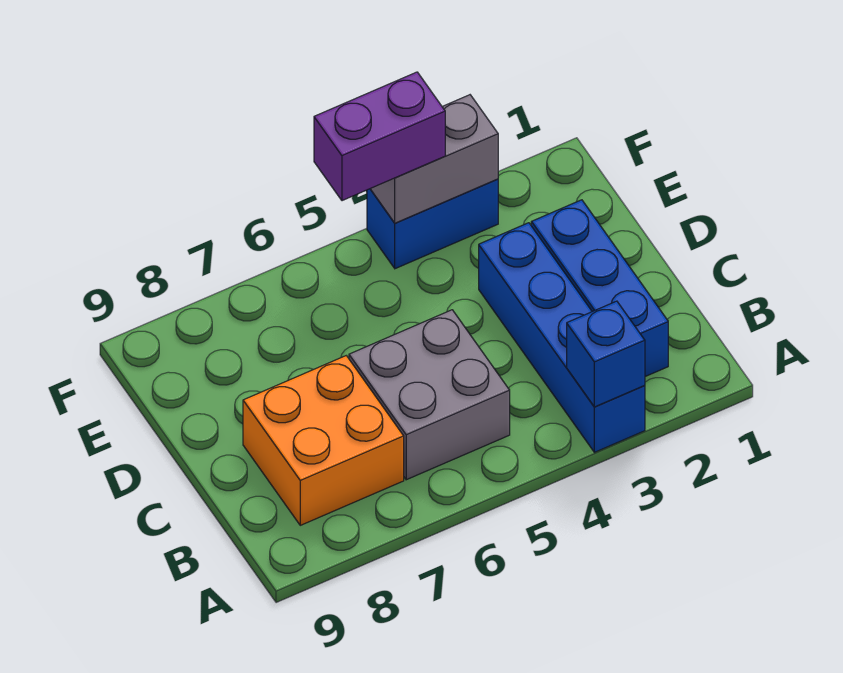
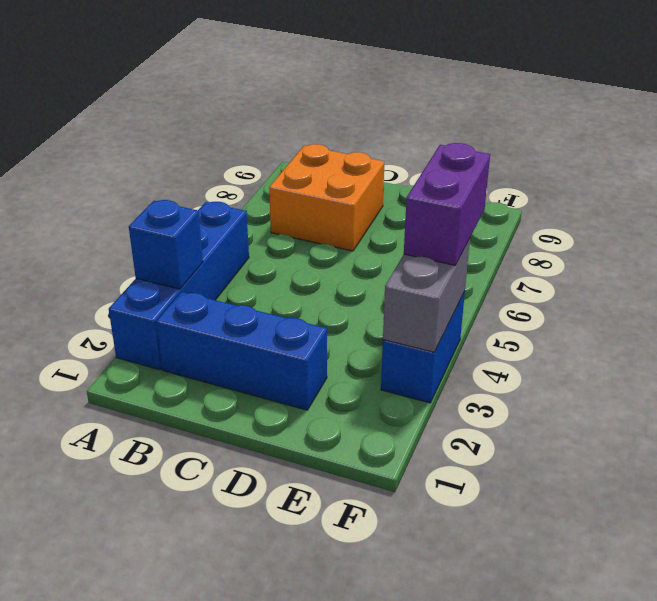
blue brick A3:D3 level 1 -> blue brick A2:A5 level 1
grey brick B5:C6 level 1 -> none

